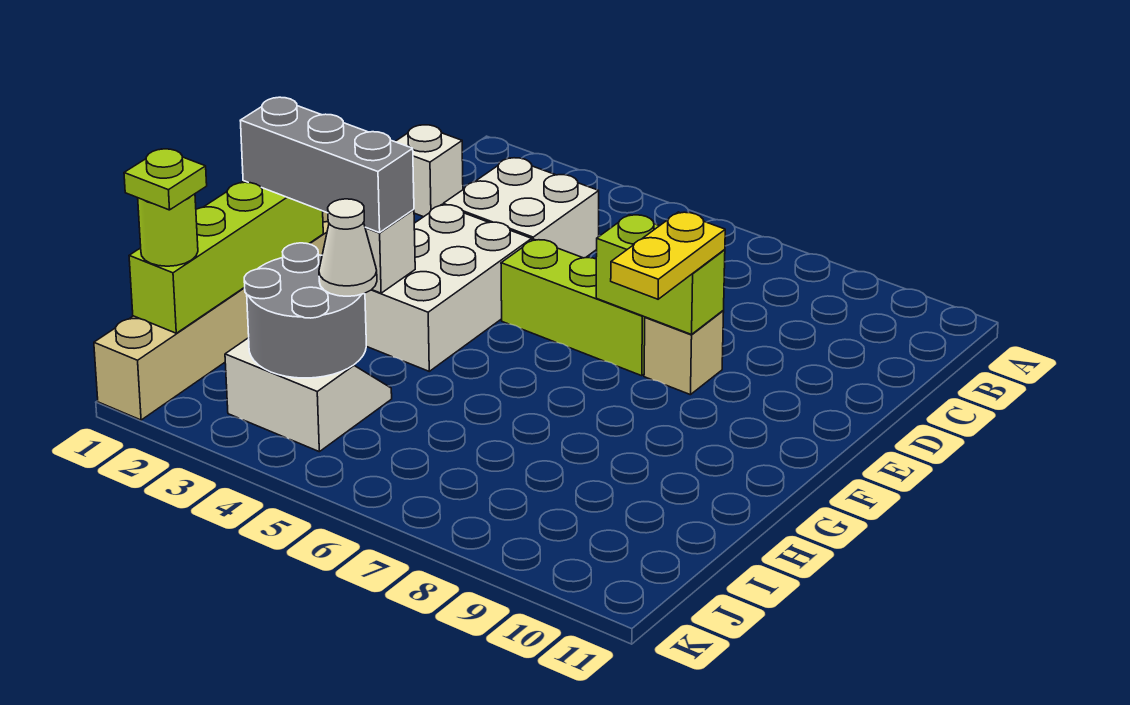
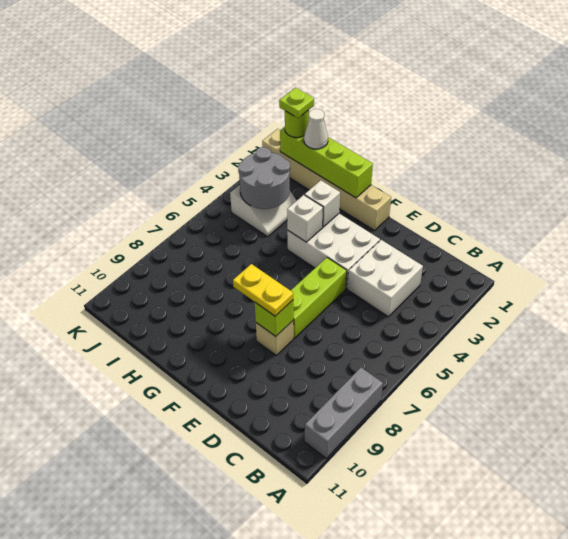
white brick C1 level 1 -> white brick G4 level 2
lime brick E7:E8 level 2 -> lime brick E8 level 2
grey brick G1:G3 level 3 -> grey brick A8:A10 level 1
white cone I4 level 3 -> white cone I1 level 3

